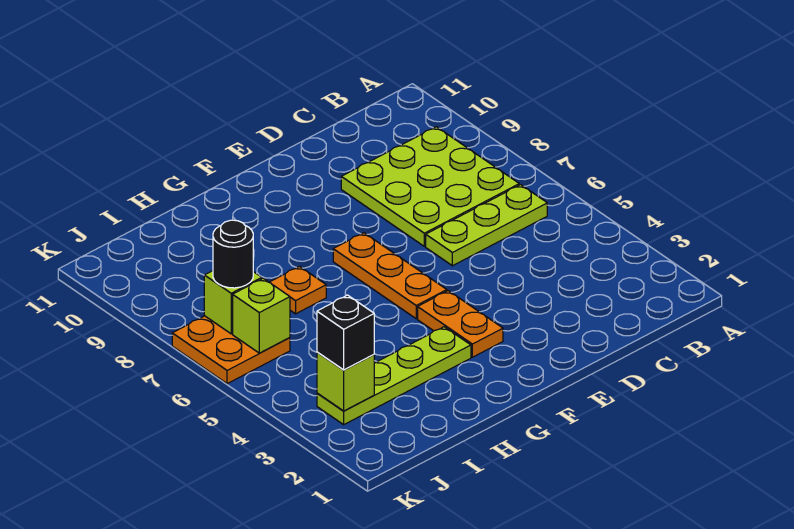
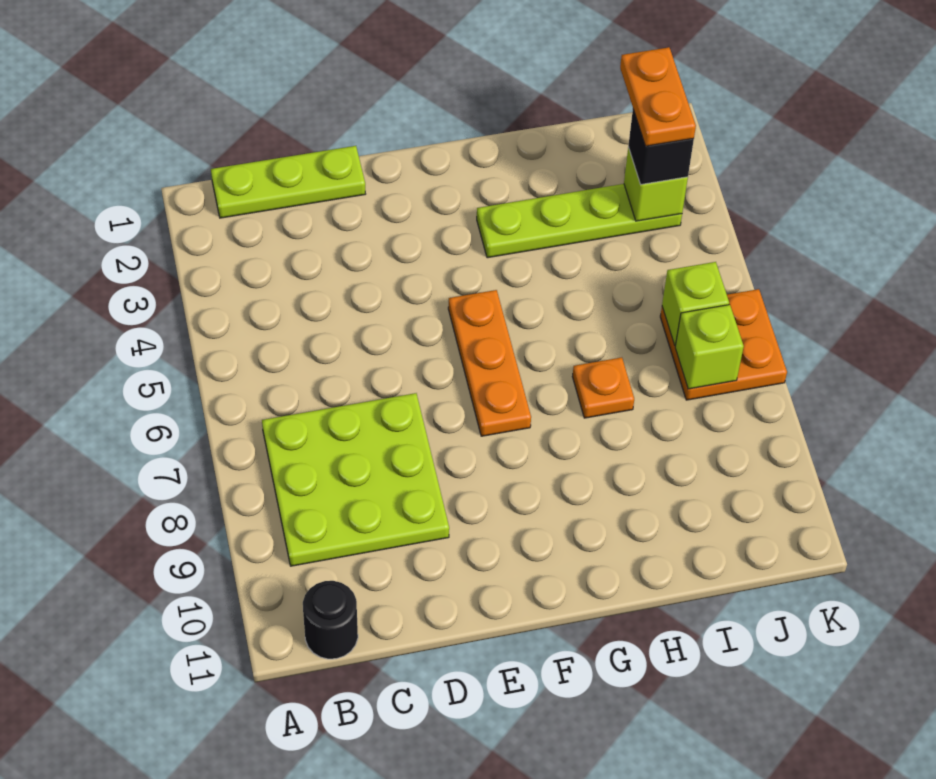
lime plate B6:D6 level 1 -> lime plate B1:D1 level 1
orange plate F3:F4 level 1 -> orange plate J2:J3 level 4
black round brick J7 level 3 -> black round brick B11 level 1

